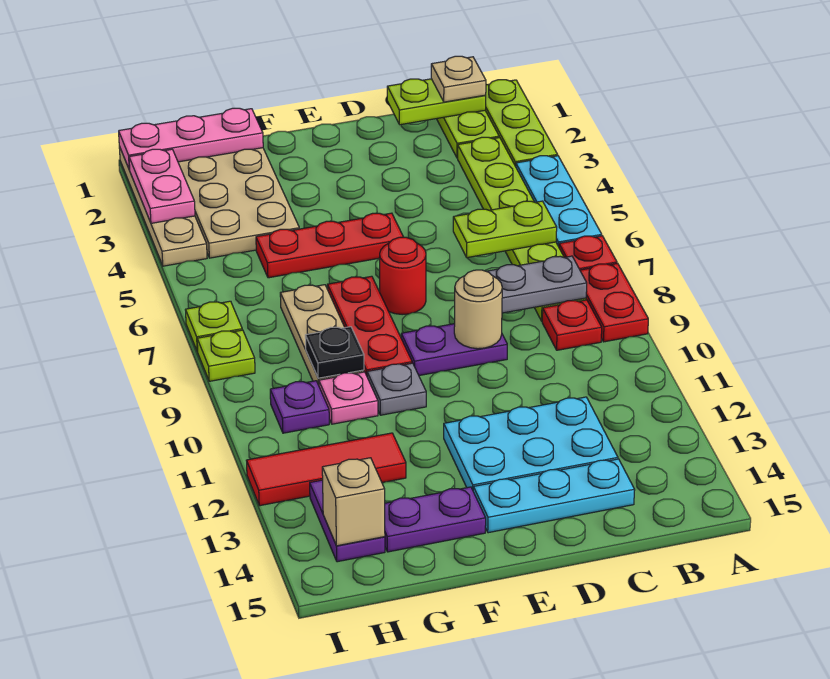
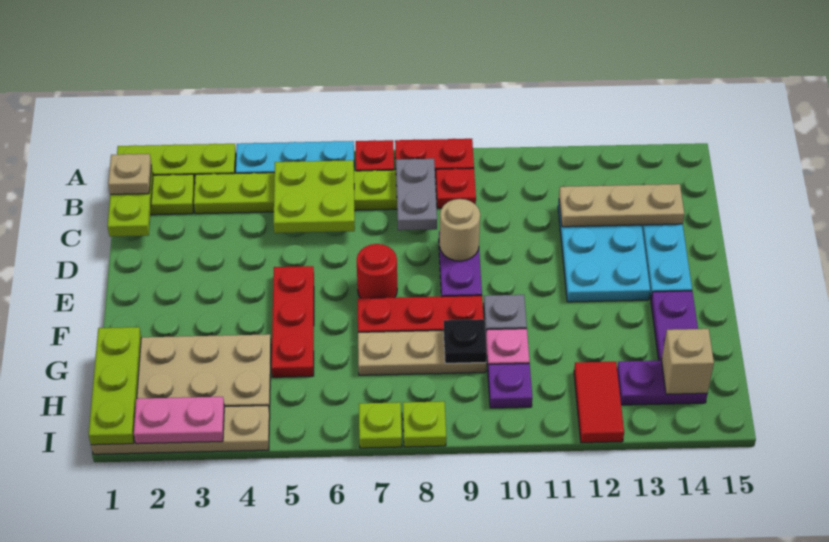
lime plate B6:C6 level 2 -> lime plate B5:C6 level 2
none -> tan plate C12:C14 level 2
pink plate G1:I1 level 2 -> lime plate G1:I1 level 2
red tile G12:I12 level 1 -> red tile H12:I12 level 1

